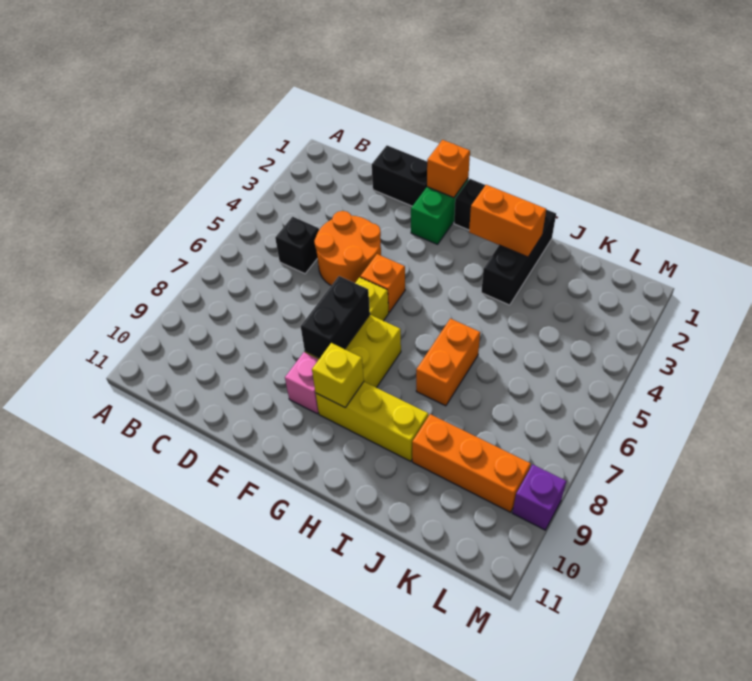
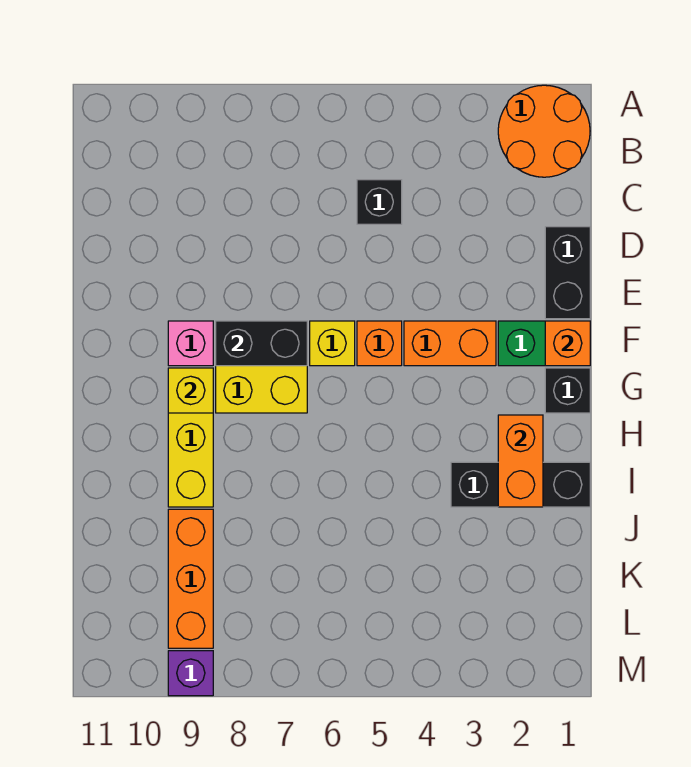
orange round brick D4:E5 level 1 -> orange round brick A1:B2 level 1
orange brick I6:I7 level 1 -> orange brick F3:F4 level 1

